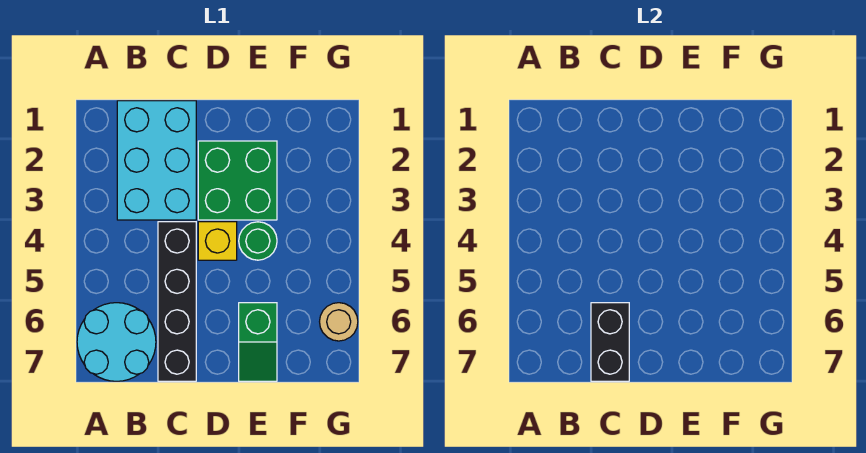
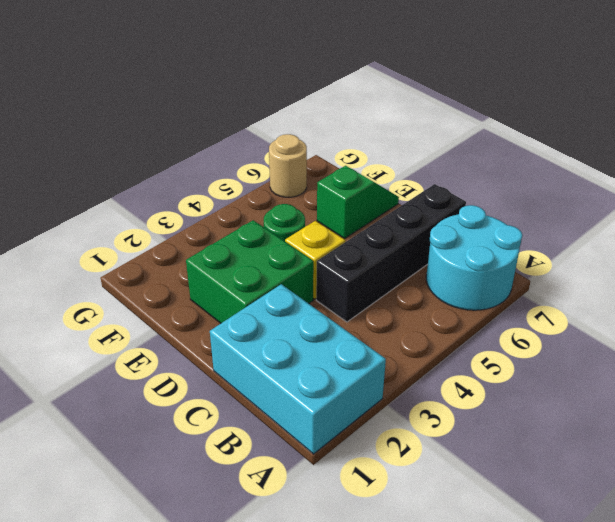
cyan brick B1:C3 level 1 -> cyan brick A1:C2 level 1
black brick C6:C7 level 2 -> none

